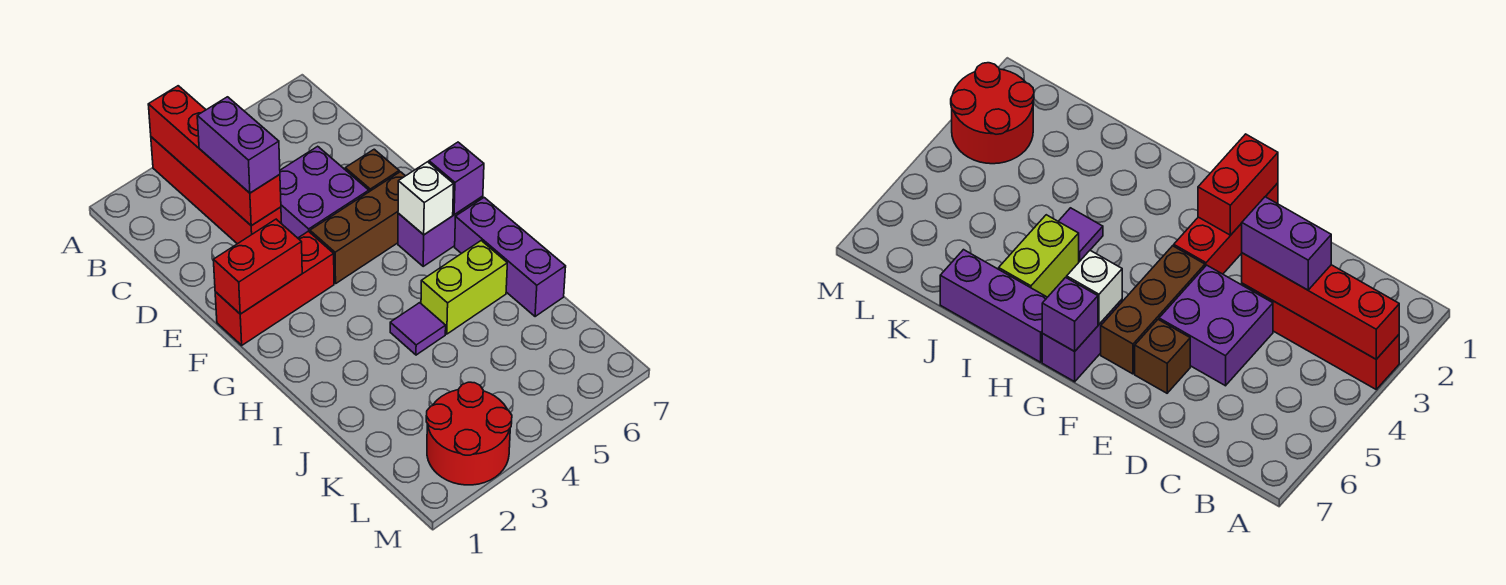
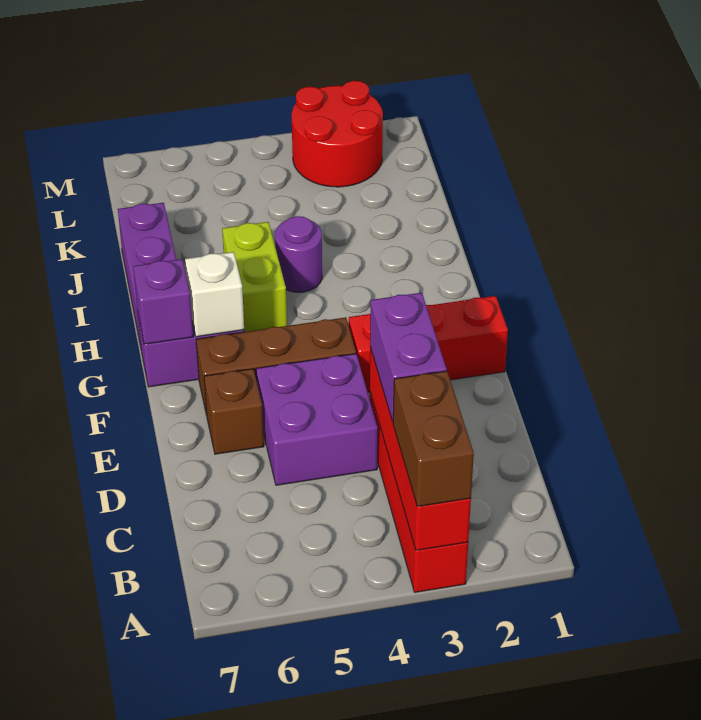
none -> brown brick A3:B3 level 3
red brick F1:F2 level 2 -> none
purple tile I4 level 1 -> purple round brick I4 level 1
lime brick I5:I6 level 1 -> lime brick H5:I5 level 1

